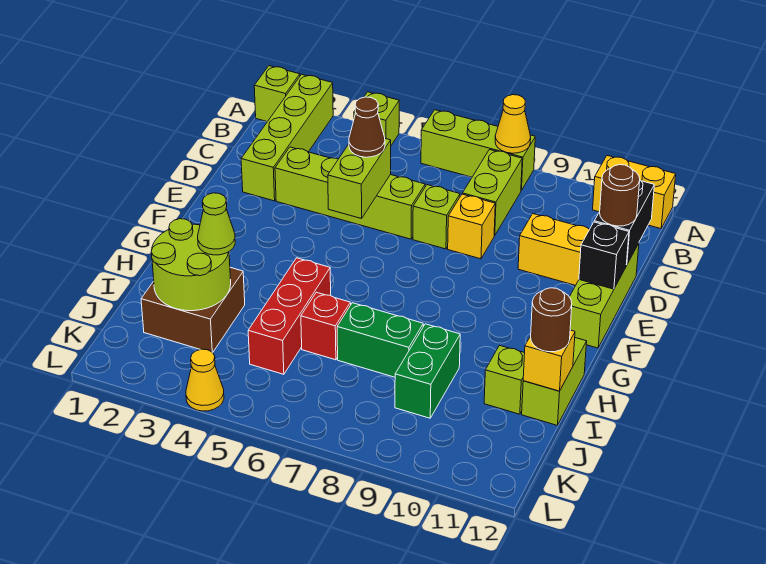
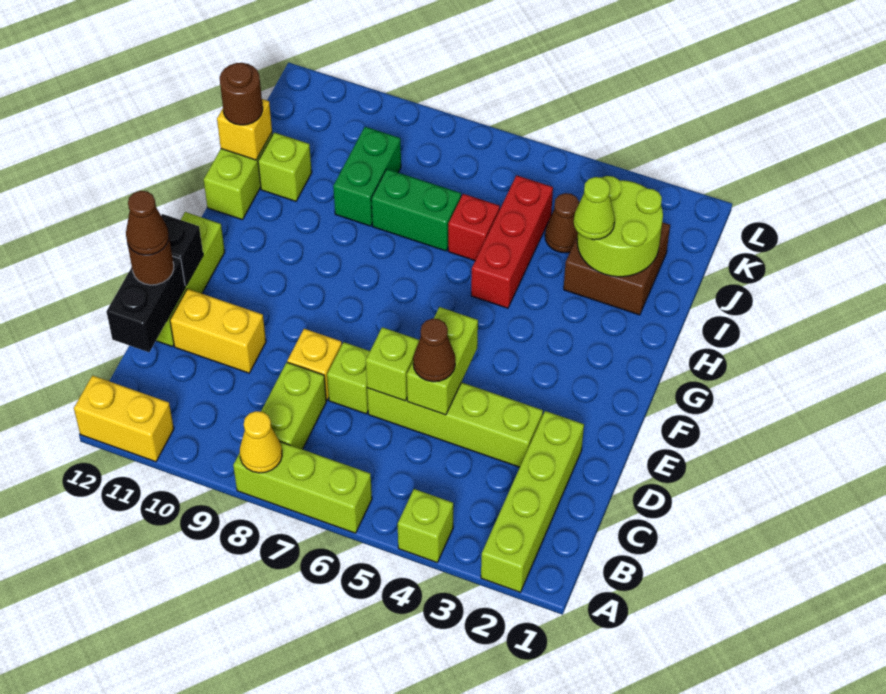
lime brick A1 level 1 -> lime brick D6 level 2
none -> brown cone D12 level 4
none -> brown cone J4 level 1
yellow cone L4 level 1 -> none

